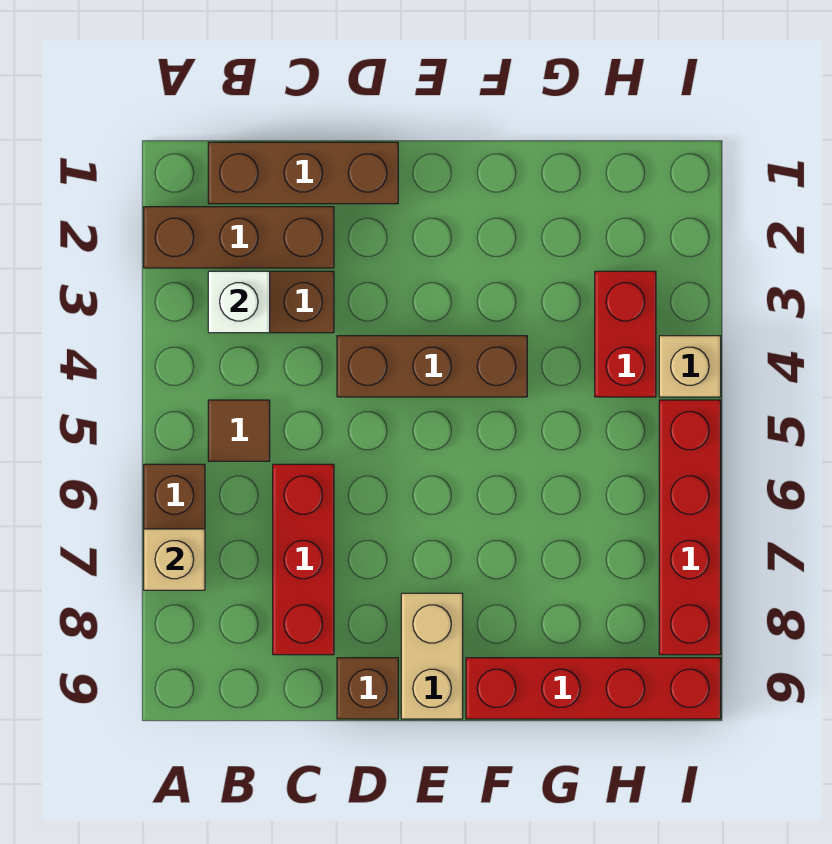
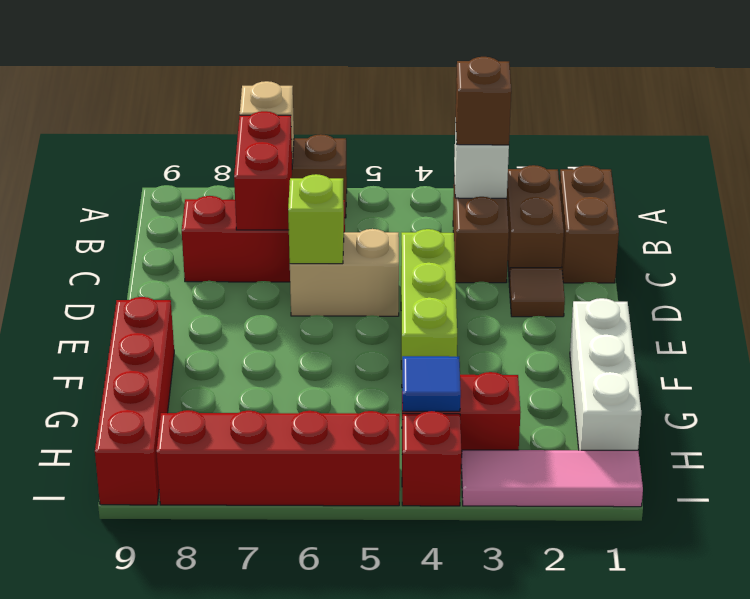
brown brick A2:C2 level 1 -> brown brick B2:C2 level 1
brown brick B1:D1 level 1 -> brown brick B1:C1 level 1
brown tile B5 level 1 -> brown tile D2 level 1
none -> red brick B7:C7 level 2
brown brick D4:F4 level 1 -> lime brick D4:F4 level 1
none -> lime brick D6 level 2
brown brick D9 level 1 -> brown brick B3 level 3
tan brick E8:E9 level 1 -> tan brick D5:D6 level 1
none -> white brick F1:H1 level 1
none -> blue tile H4 level 2
none -> pink tile I1:I3 level 1
tan brick I4 level 1 -> red brick I4 level 1

